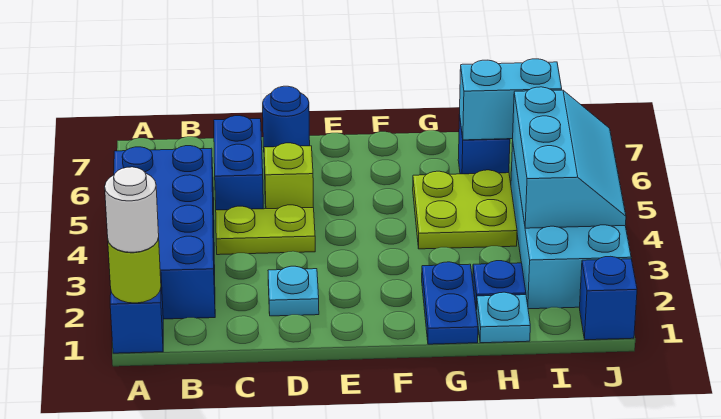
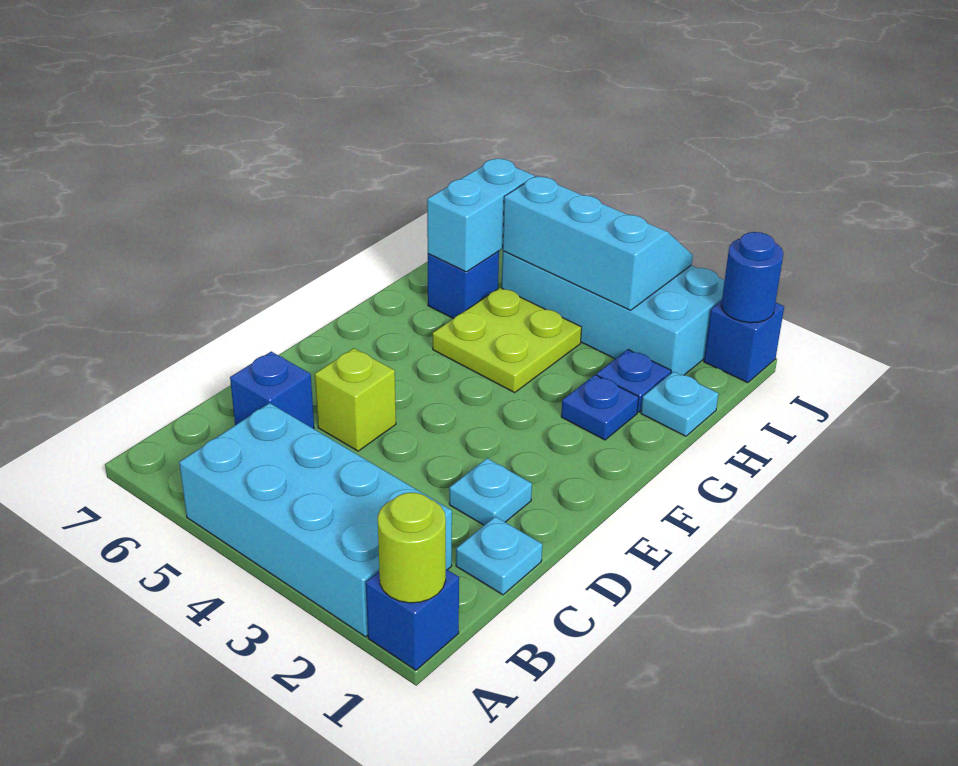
white round brick A1 level 3 -> none
blue brick A2:B5 level 1 -> cyan brick A2:B5 level 1
none -> cyan plate C1 level 1
lime plate C4:D4 level 1 -> none
blue brick C5:C6 level 1 -> blue brick C6 level 1
blue round brick D7 level 1 -> blue round brick J1 level 2
blue plate G1:G2 level 1 -> blue plate G2 level 1

